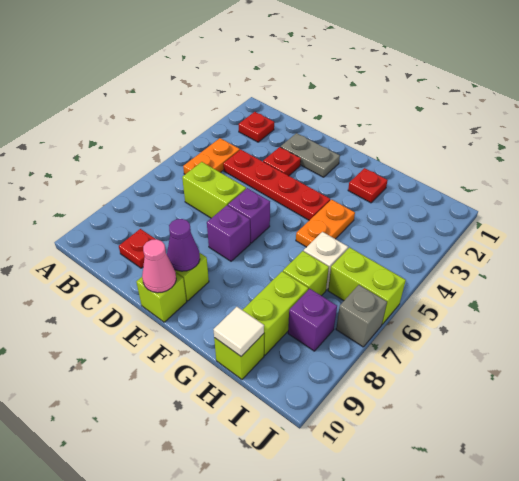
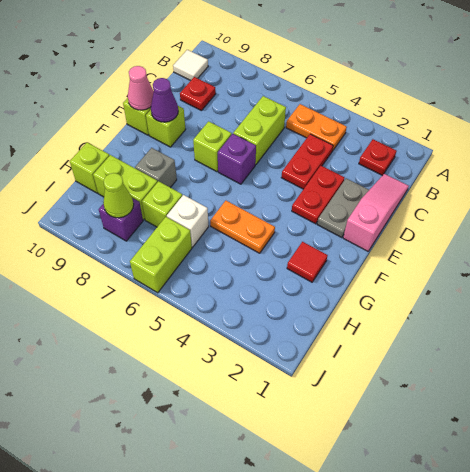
none -> pink slope C1:E1 level 1 top E
red plate C4:F4 level 1 -> red plate C4:D4 level 1
red plate D3 level 1 -> red plate D3:E3 level 1
purple brick E7 level 1 -> lime brick E7 level 1
red plate G2 level 1 -> red tile G2 level 1
white tile H10 level 2 -> white tile B10 level 1
none -> lime cone I8 level 2
grey brick J7 level 1 -> grey brick G8 level 1

